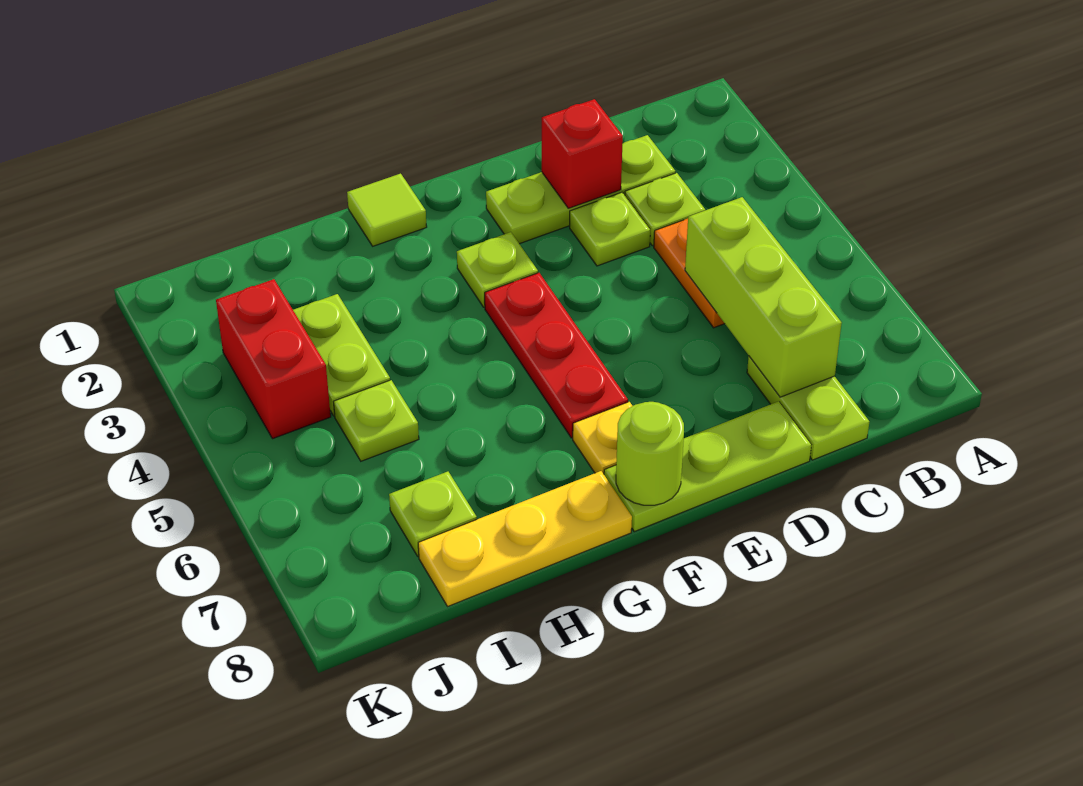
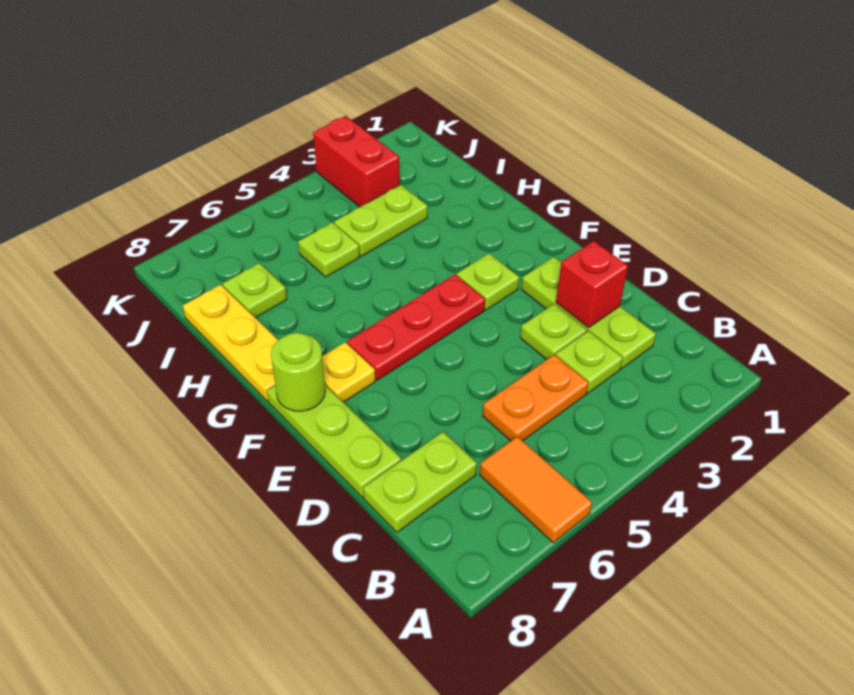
none -> orange tile A6:B6 level 1
lime brick C5:C7 level 2 -> none
lime tile G1 level 1 -> none
red brick J3:J4 level 1 -> red brick J3:K3 level 1

